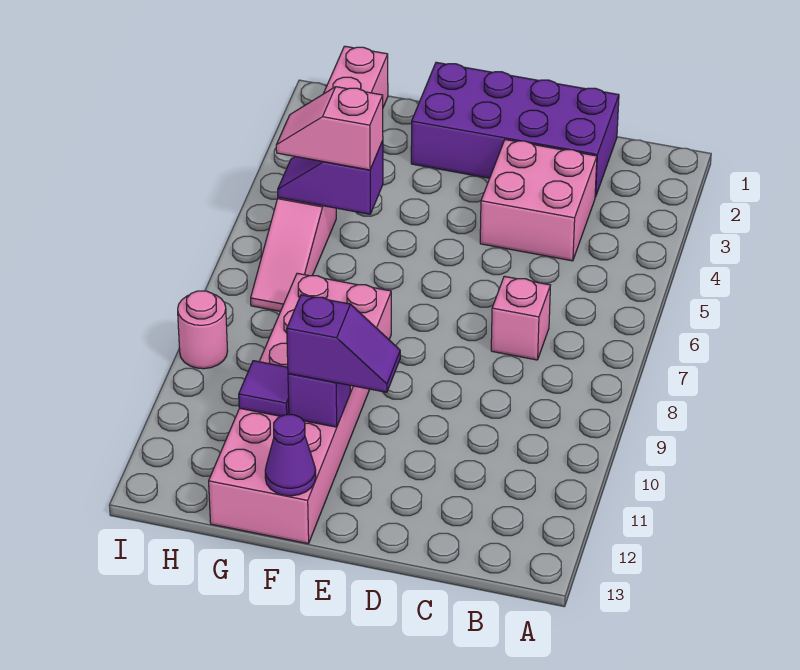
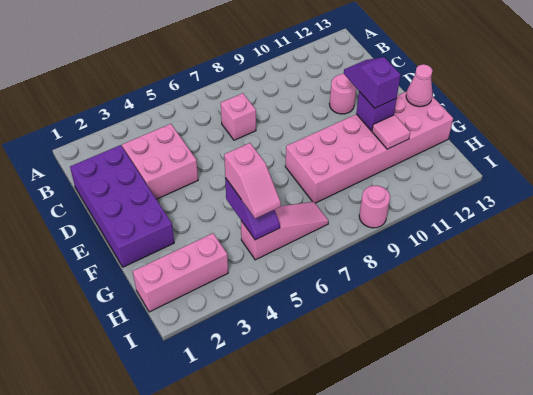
none -> pink round brick D11 level 1
purple cone F13 level 2 -> pink cone F13 level 2
purple tile G11 level 2 -> pink tile G11 level 2

